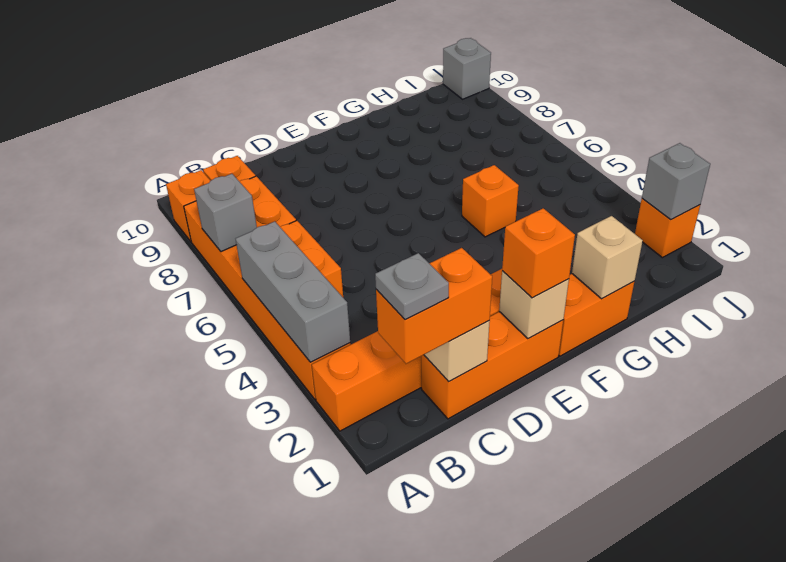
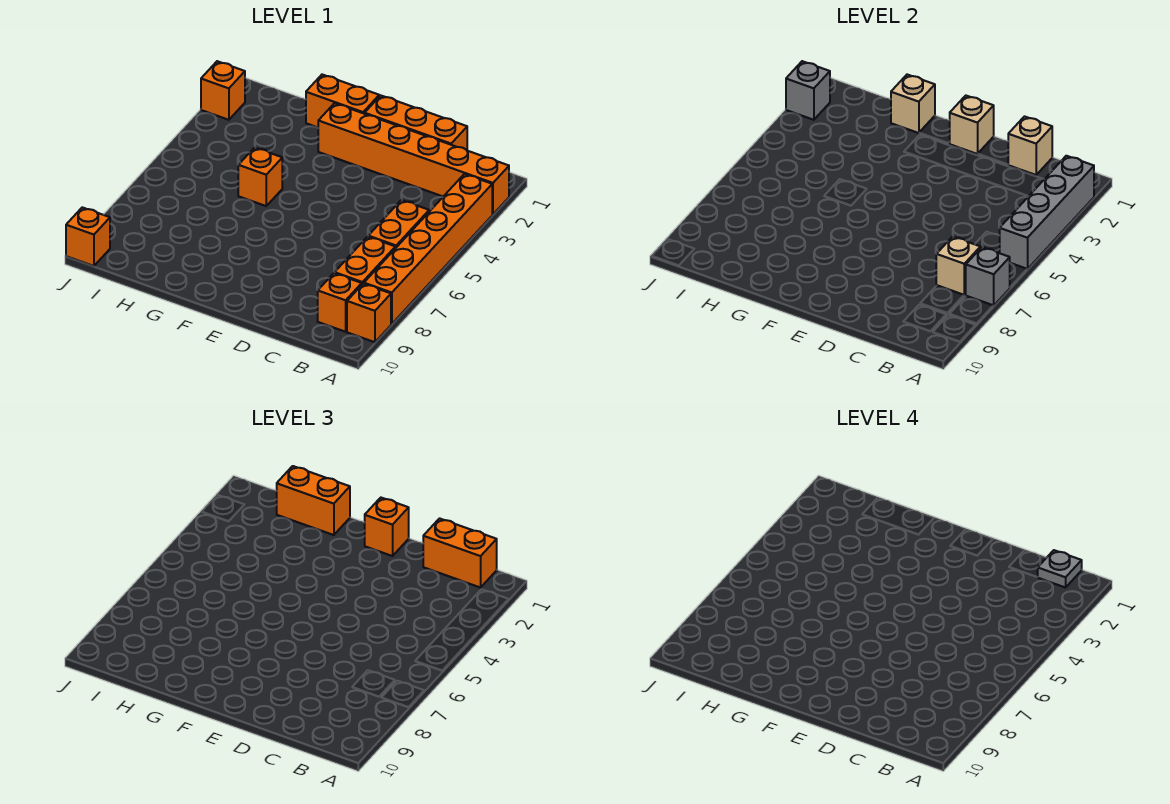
grey brick A3:A5 level 2 -> grey brick A2:A5 level 2
none -> tan brick B7 level 2
none -> orange brick G1:H1 level 3
grey brick J10 level 1 -> orange brick J10 level 1

